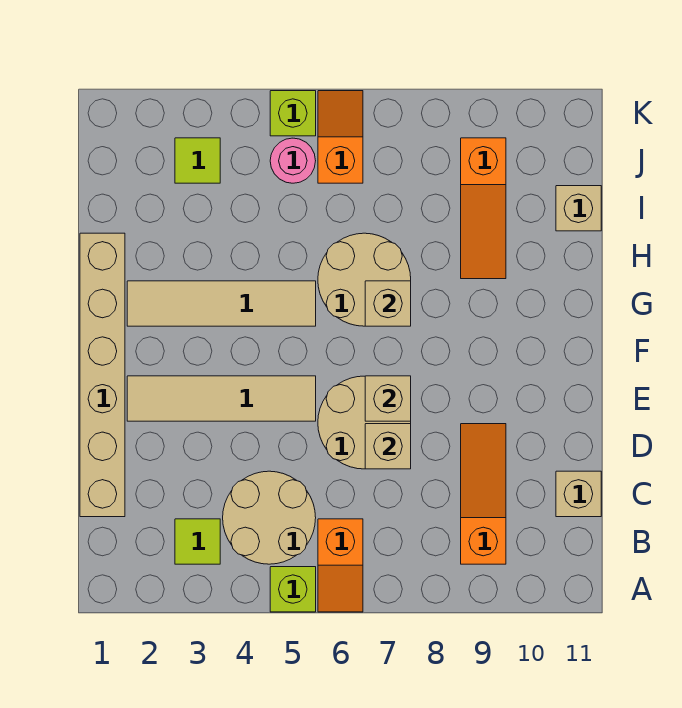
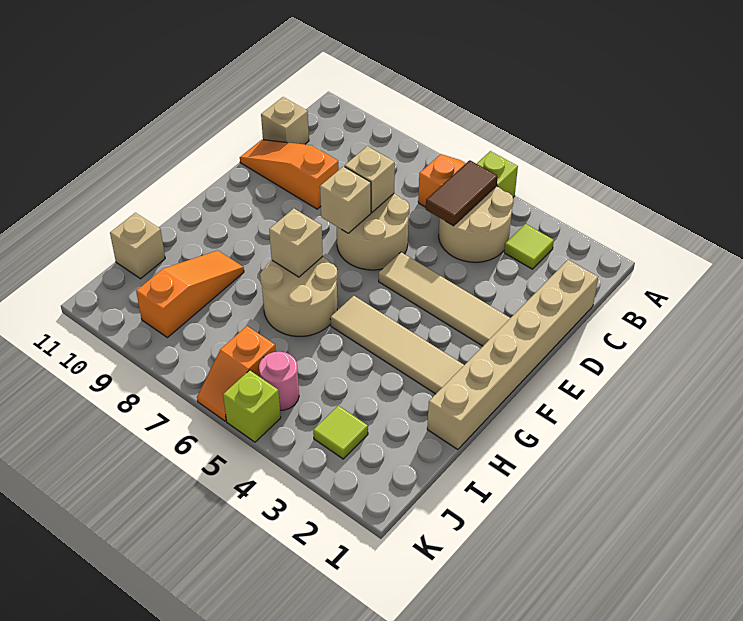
none -> brown tile B5:C5 level 2
orange slope B9:D9 level 1 top B -> orange slope D9:D11 level 1 top 9

